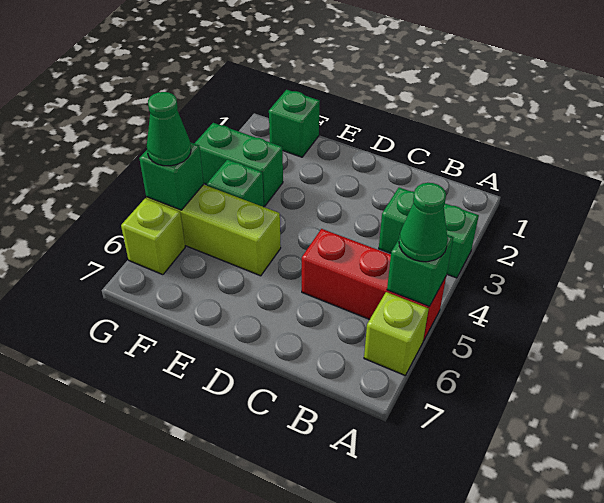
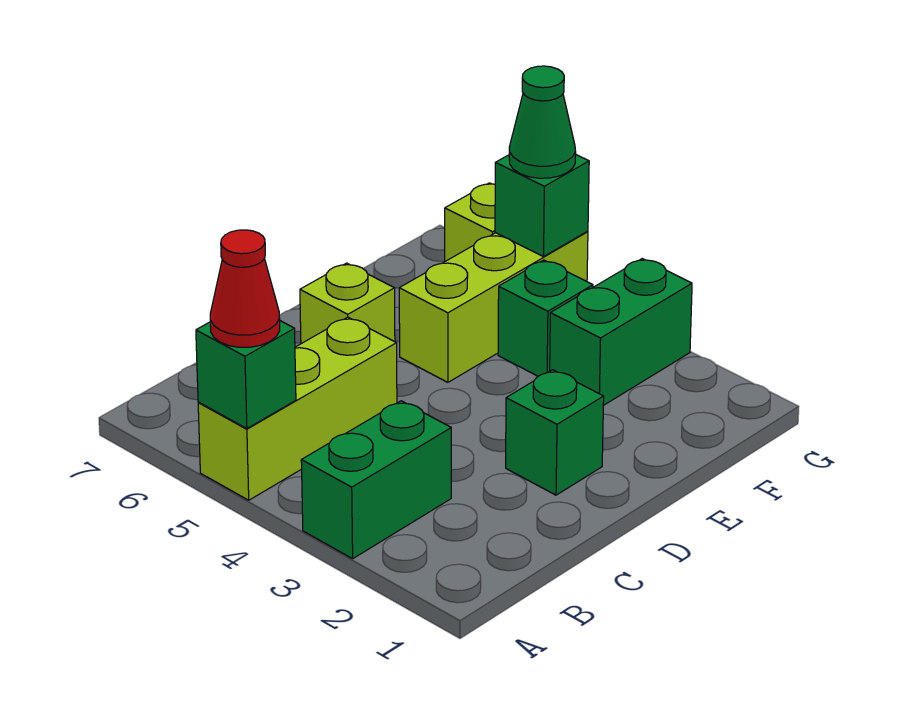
red brick A5:C5 level 1 -> lime brick A5:C5 level 1
green cone A5 level 3 -> red cone A5 level 3
lime brick A6 level 1 -> lime brick D6 level 1
green brick F1 level 1 -> green brick D2 level 1

